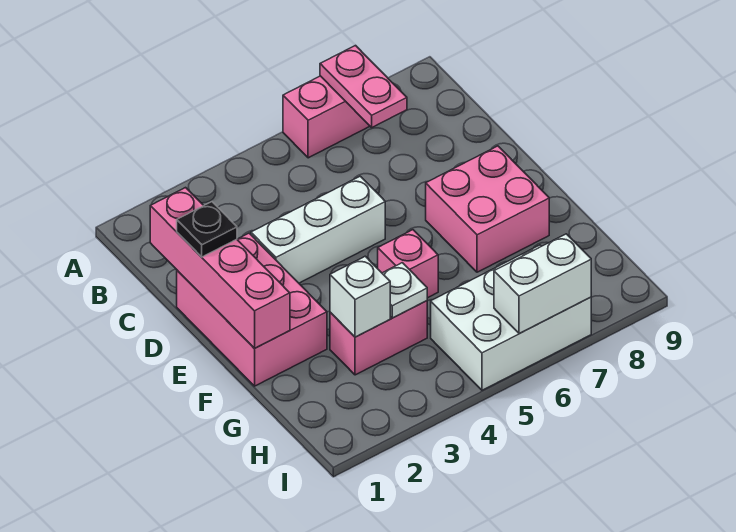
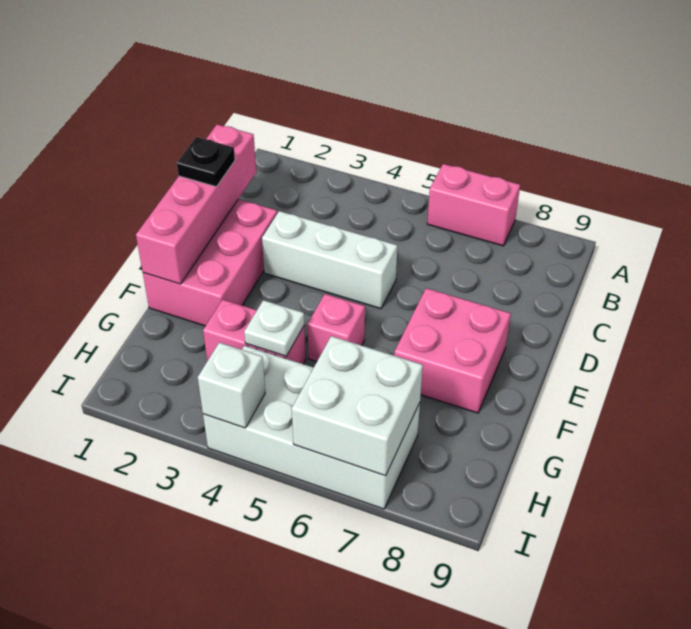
pink plate A7:B7 level 2 -> none
white brick G3 level 2 -> white brick I4 level 2
white brick H5:I7 level 1 -> white brick H4:I7 level 1
white brick I6:I7 level 2 -> white brick H6:I7 level 2

